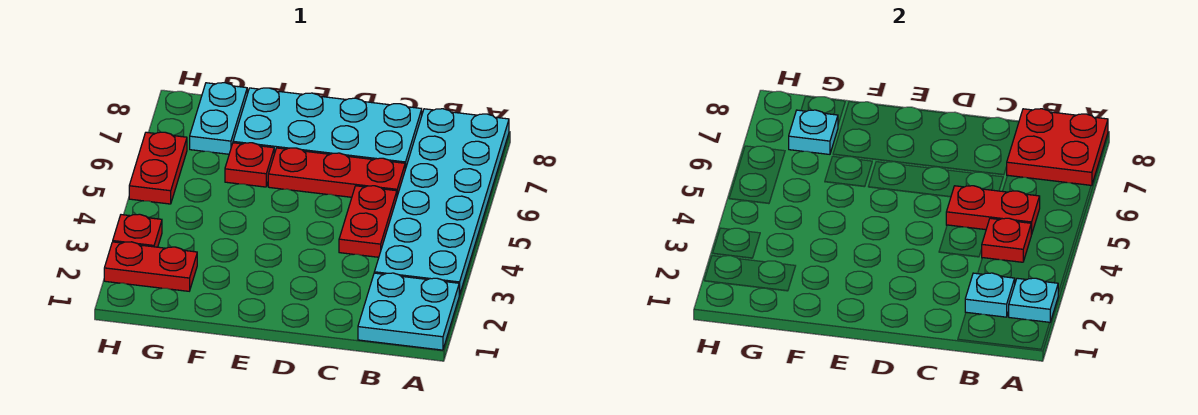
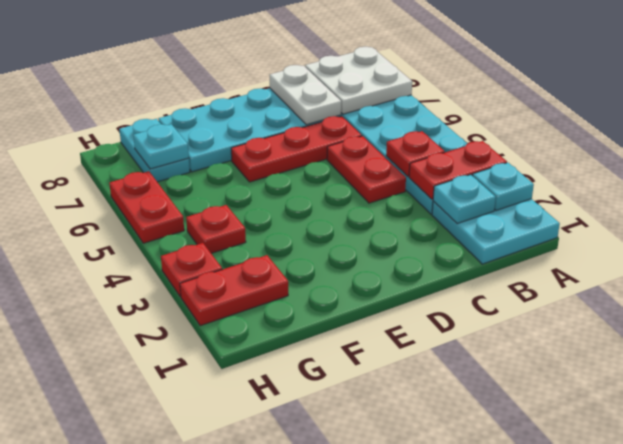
red plate A7:B8 level 2 -> white plate A7:B8 level 2
red plate B5:C5 level 2 -> red plate A3:B3 level 2
none -> white plate C7:C8 level 2
red plate F6 level 1 -> red plate G4 level 1

